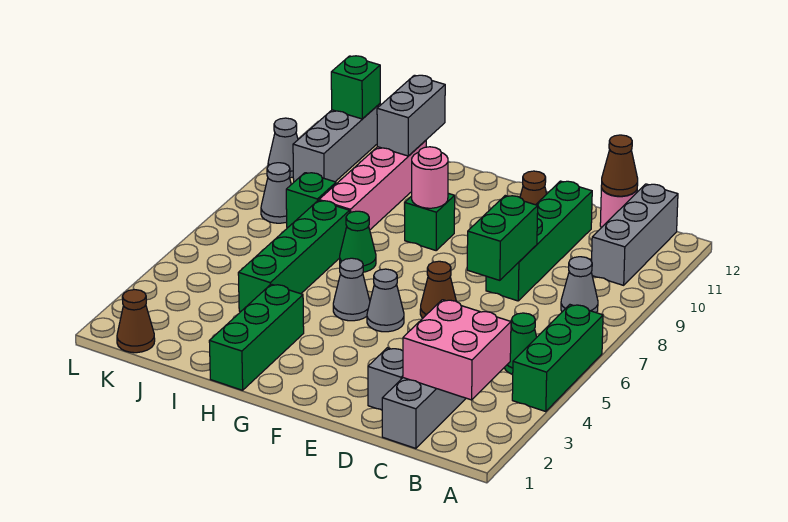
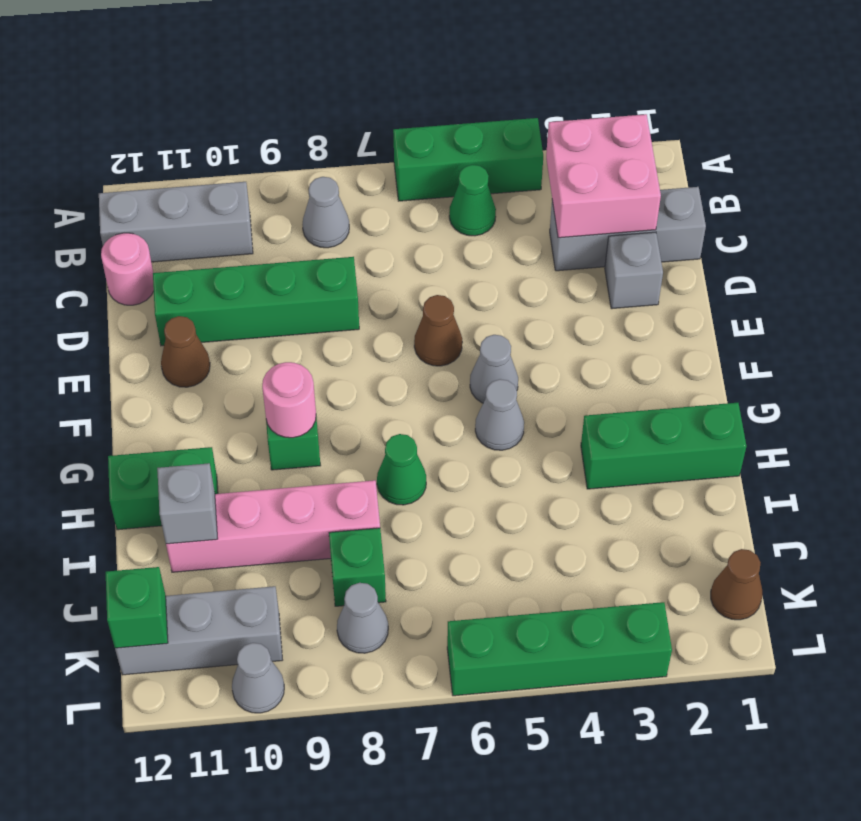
brown cone C12 level 2 -> none
green brick D7:D8 level 2 -> green brick H11:H12 level 1
green brick I4:I7 level 1 -> green brick L3:L6 level 1
grey brick I11:I12 level 2 -> grey brick I11 level 2

